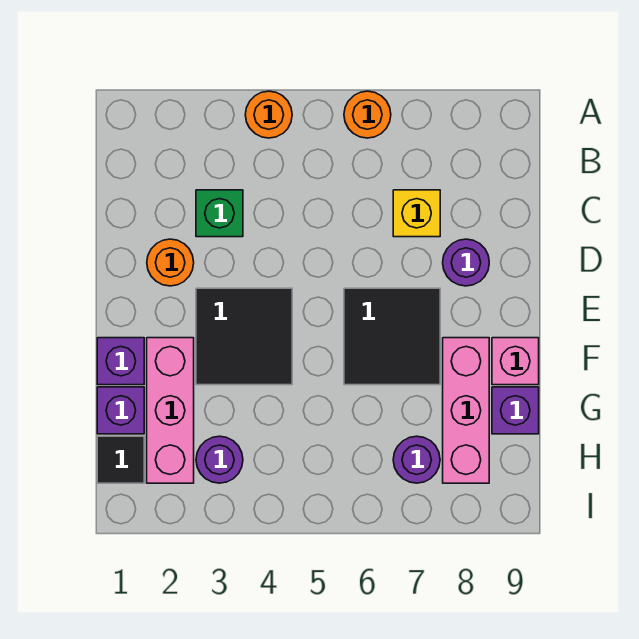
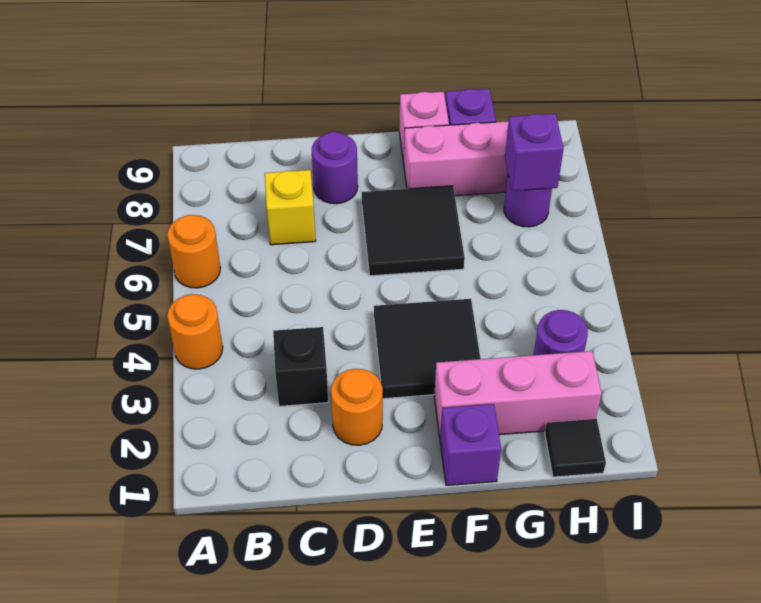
green brick C3 level 1 -> black brick C3 level 1
purple brick G1 level 1 -> purple brick H7 level 2

